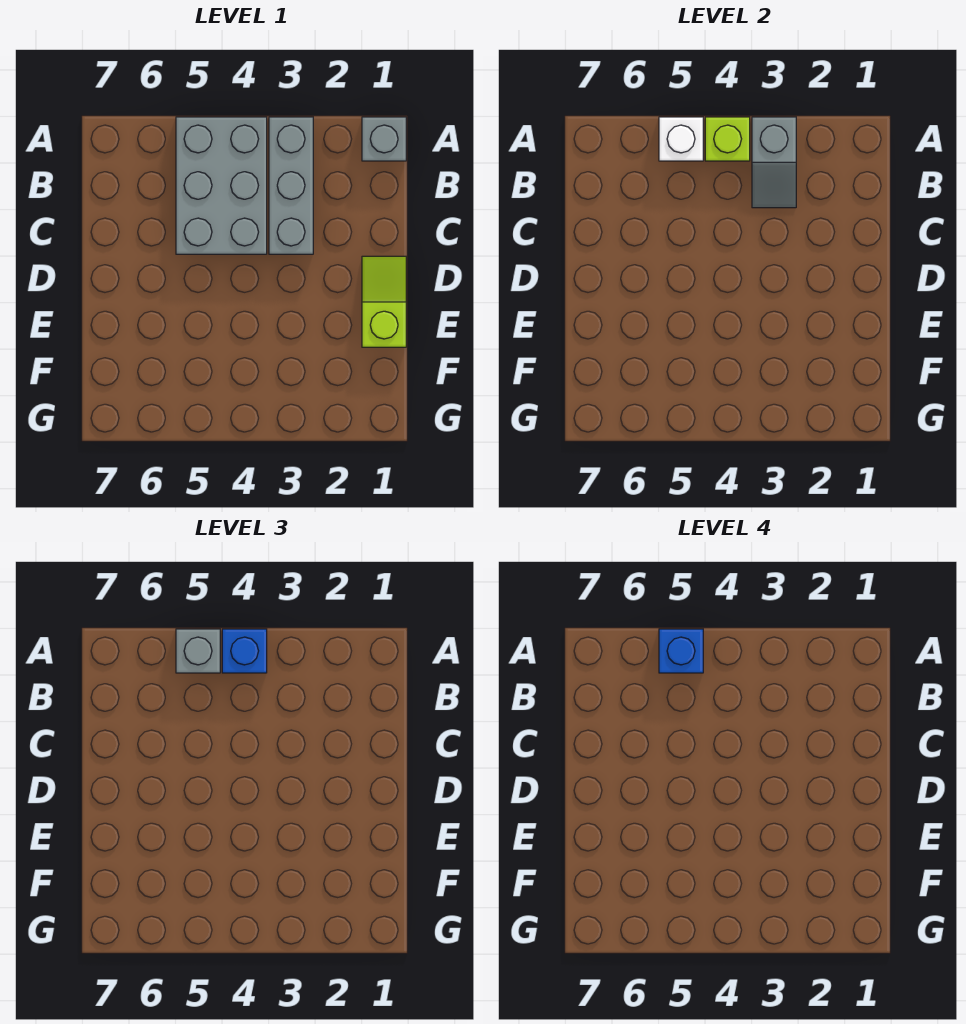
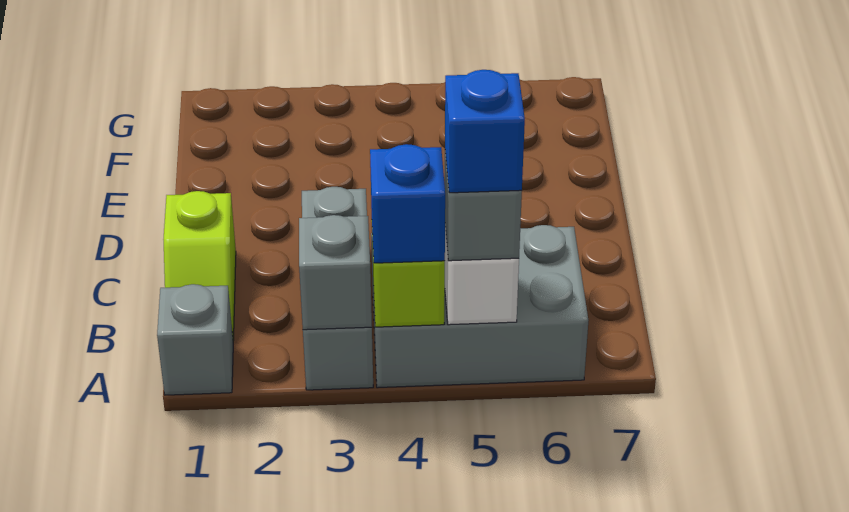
grey brick A4:C5 level 1 -> grey brick A4:B6 level 1
lime slope D1:E1 level 1 top E -> lime slope B1:C1 level 1 top C

